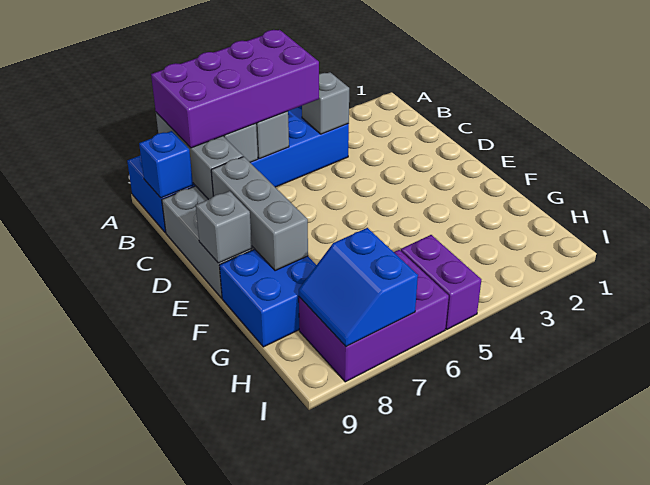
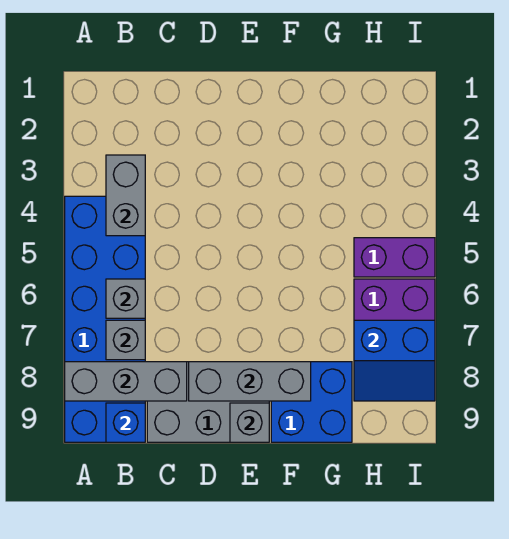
purple brick A5:B8 level 3 -> none
grey brick B4 level 2 -> grey brick B3:B4 level 2

